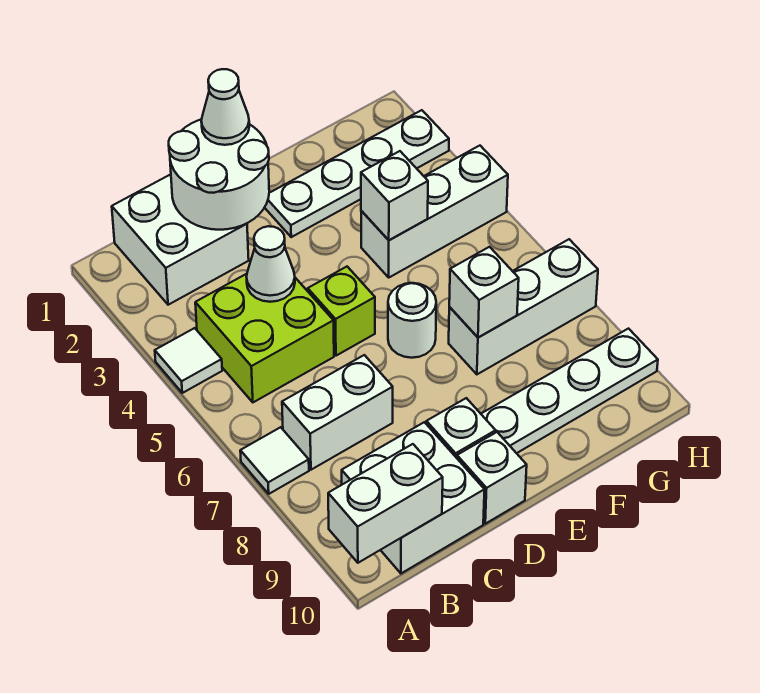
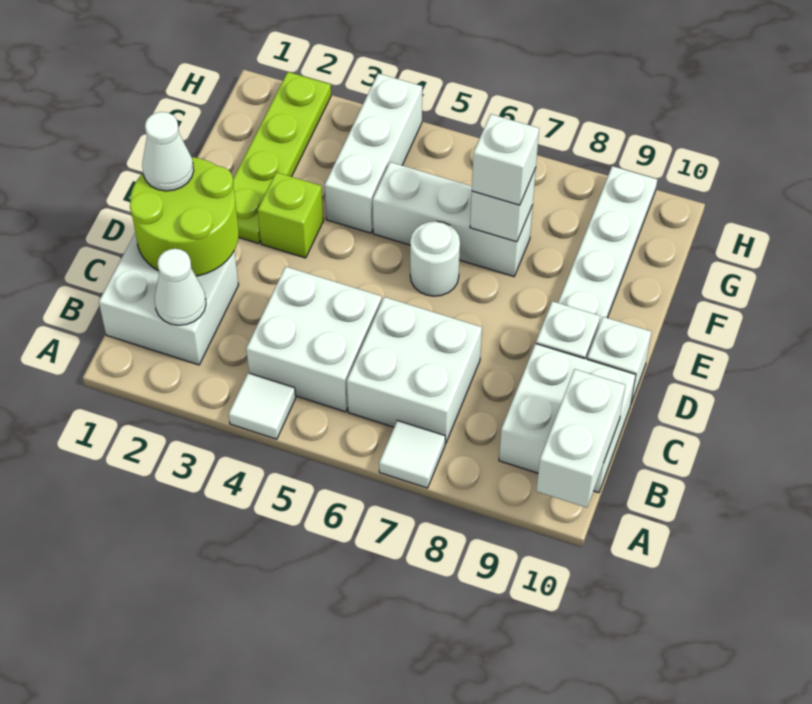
lime brick B4:C5 level 1 -> white brick B4:C5 level 1
white brick B7:C7 level 1 -> white brick B6:C7 level 1
white round brick C1:D2 level 2 -> lime round brick C1:D2 level 2
white cone C4 level 2 -> white cone B2 level 2
lime brick D5 level 1 -> lime brick E3 level 1
white plate E2:H2 level 1 -> lime plate E2:H2 level 1
white brick F4 level 2 -> white brick F7 level 3
white brick F7:H7 level 1 -> white brick F5:F7 level 1

